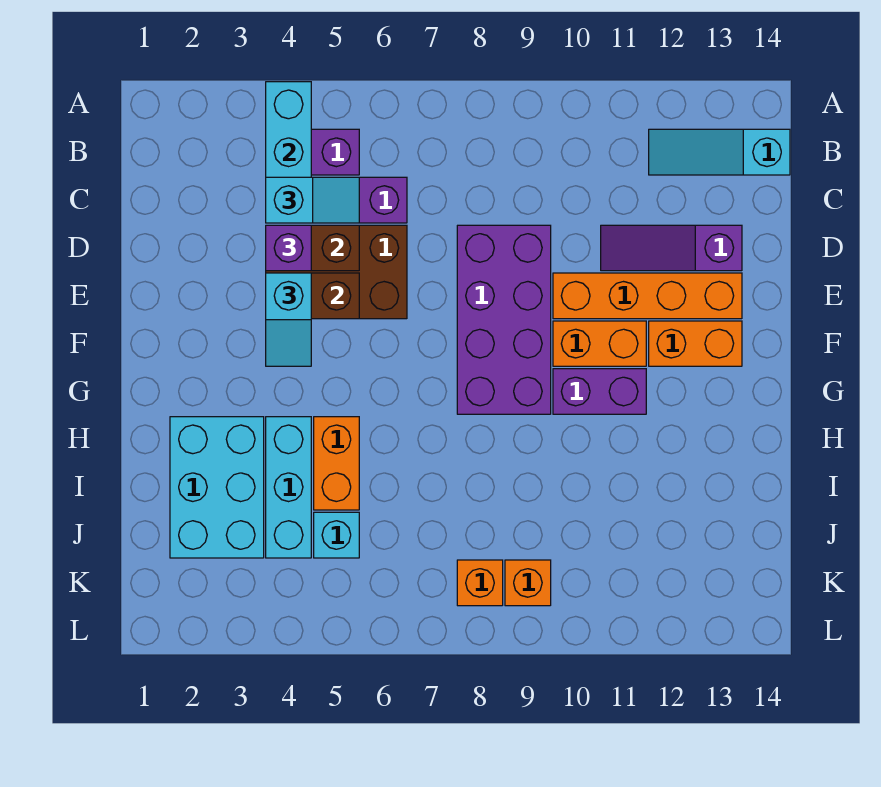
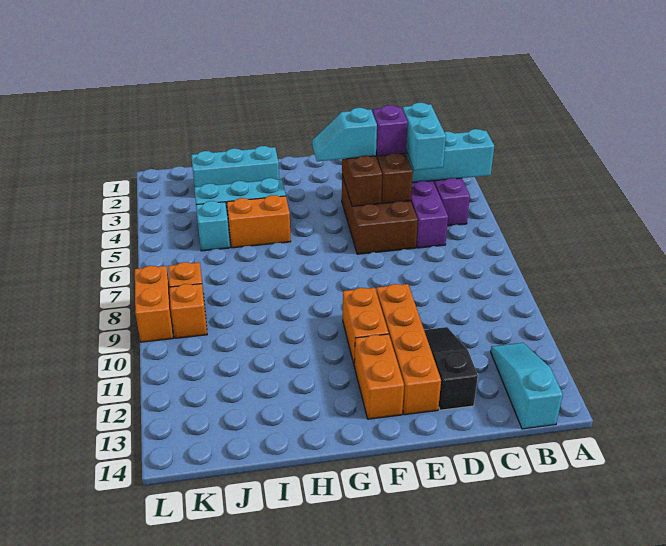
cyan slope C4:C5 level 3 top 4 -> cyan brick C4:C5 level 3
purple brick D8:G9 level 1 -> none
purple slope D11:D13 level 1 top 13 -> black slope D11:D13 level 1 top 13
purple brick G10:G11 level 1 -> none
cyan brick H2:J3 level 1 -> cyan brick H2:J2 level 1
none -> orange brick L8:L9 level 1

